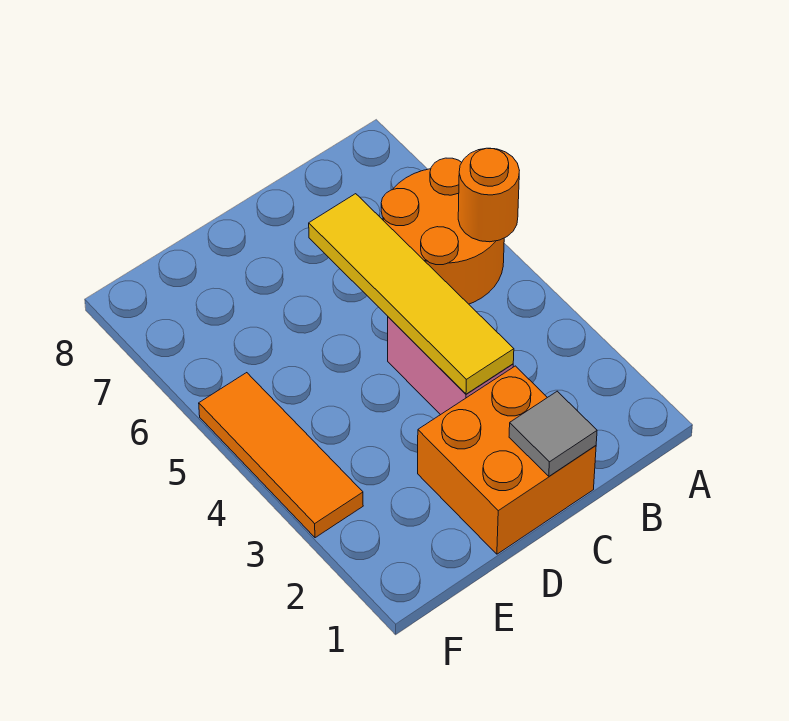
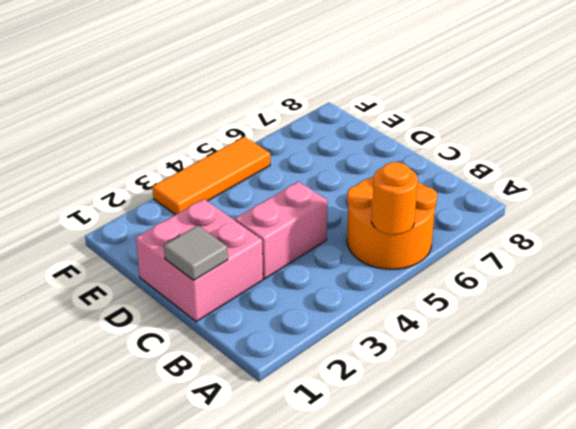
orange brick C1:D2 level 1 -> pink brick C1:D2 level 1
yellow tile C3:C6 level 2 -> none

